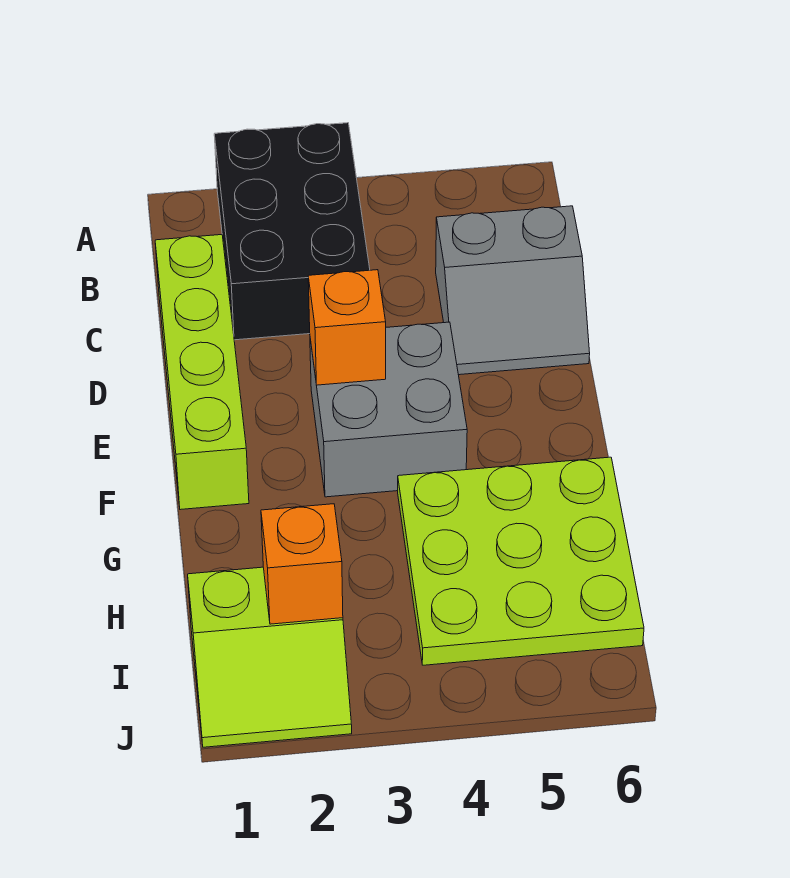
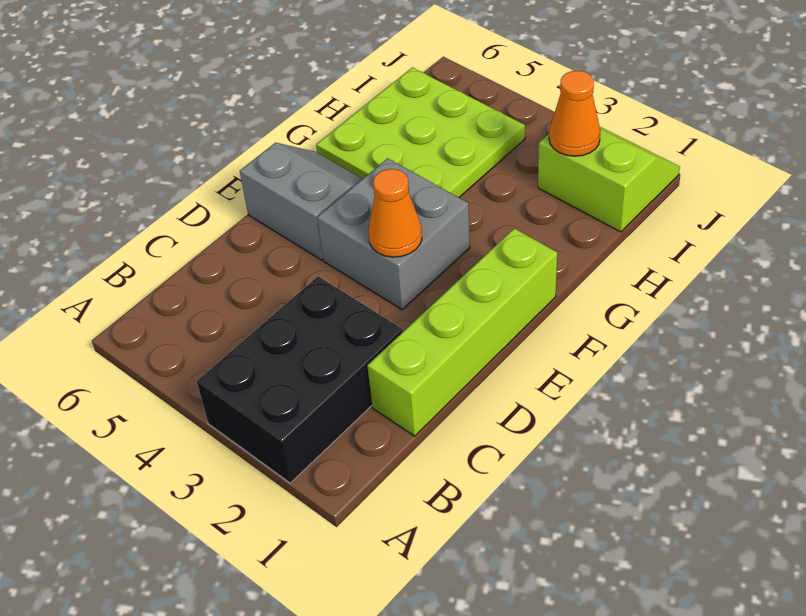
grey slope C5:D6 level 1 top C -> grey slope E5:F6 level 1 top E
orange brick E3 level 2 -> orange cone E3 level 2
orange brick I2 level 2 -> orange cone I2 level 2

